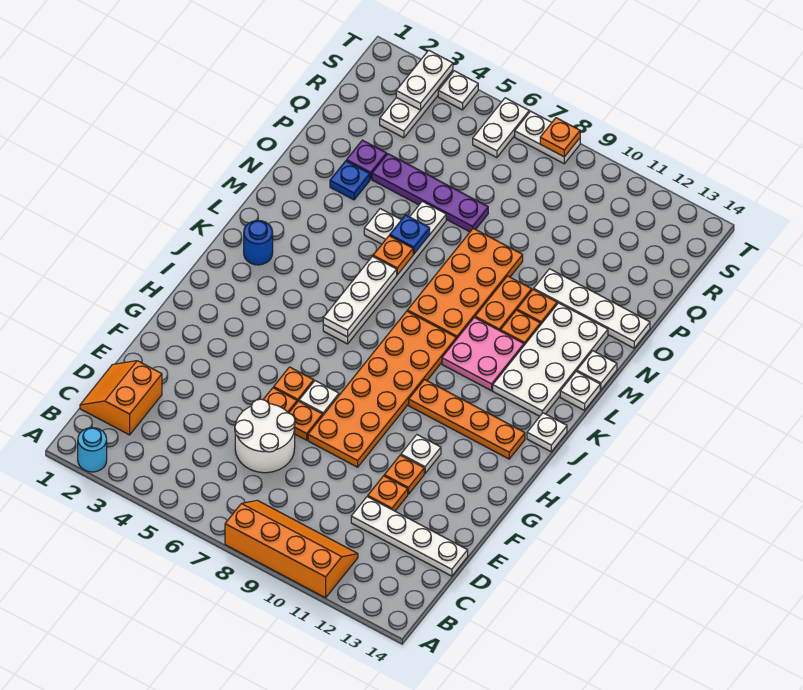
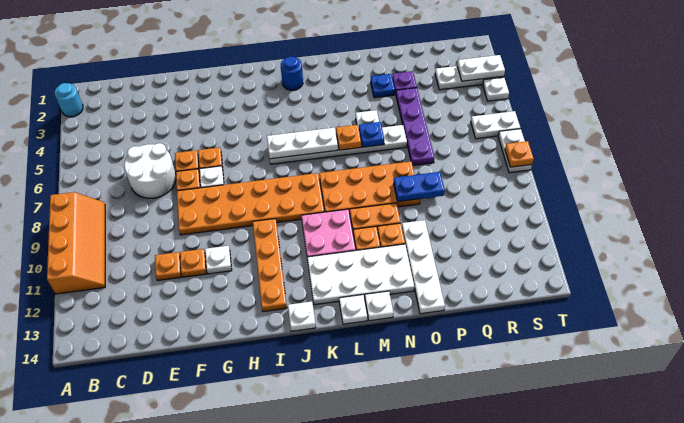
orange slope C1:D2 level 1 top 2 -> none
white plate D11:D14 level 1 -> none
none -> blue plate O9:P9 level 2

